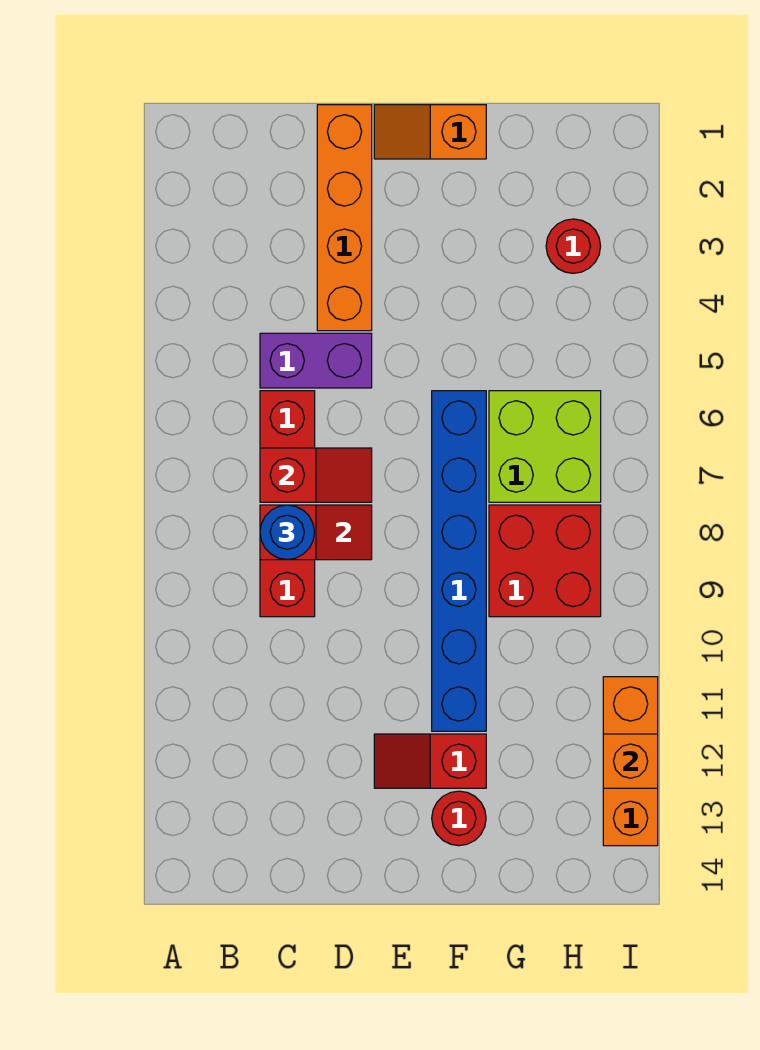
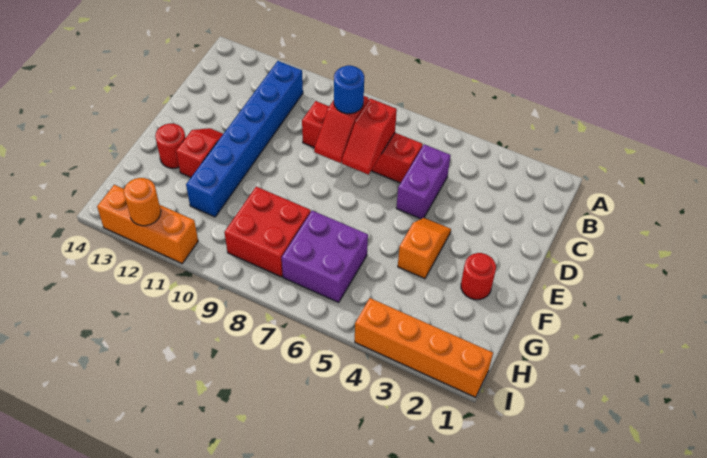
orange brick D1:D4 level 1 -> orange brick I1:I4 level 1
orange slope E1:F1 level 1 top F -> orange slope E4:F4 level 1 top F
blue brick F6:F11 level 1 -> blue brick B11:G11 level 1
lime brick G6:H7 level 1 -> purple brick G6:H7 level 1
red round brick H3 level 1 -> red round brick F2 level 1
orange brick I12 level 2 -> orange round brick I12 level 2

